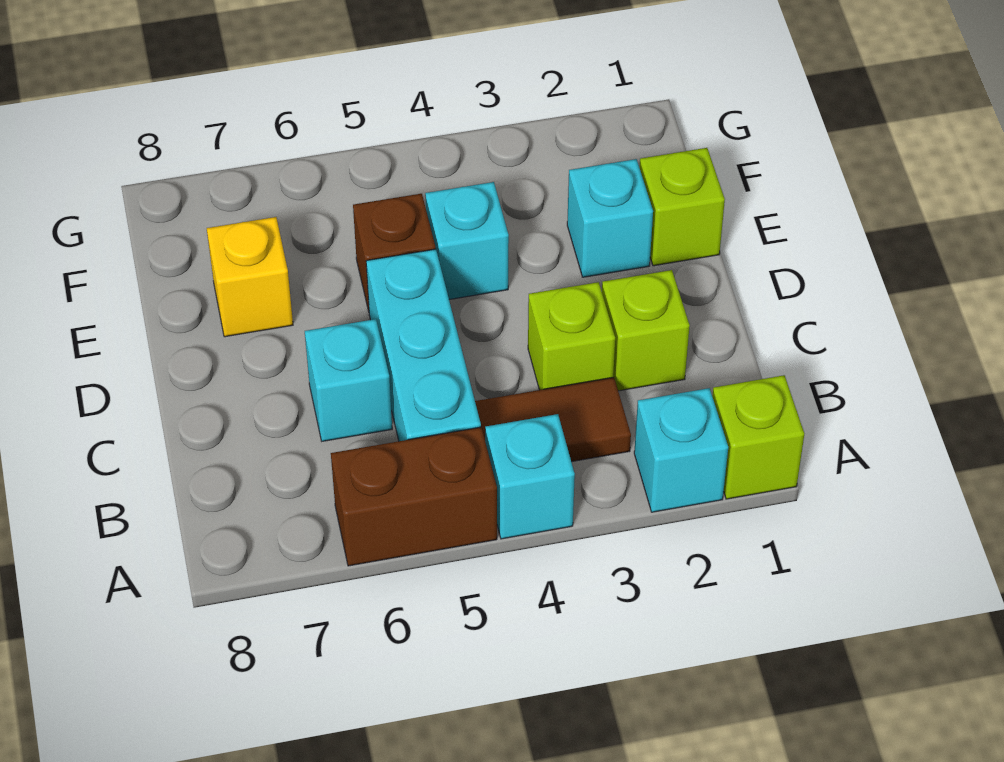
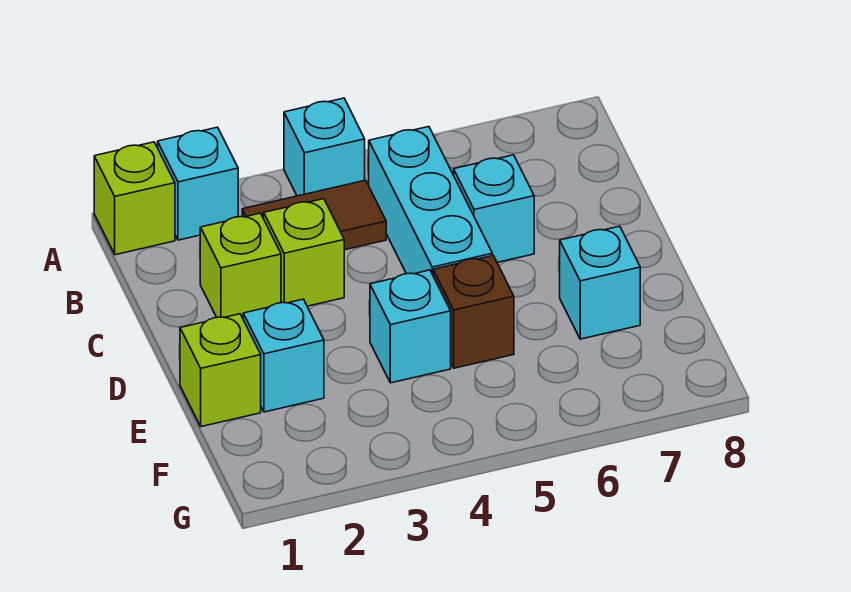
brown brick A5:A6 level 1 -> none
yellow brick E7 level 1 -> cyan brick E7 level 1

